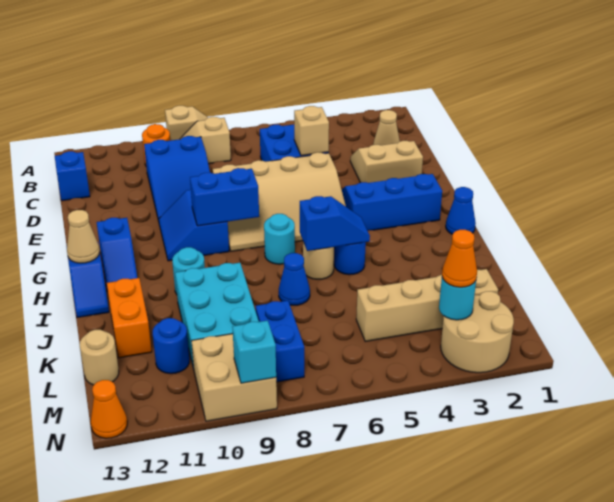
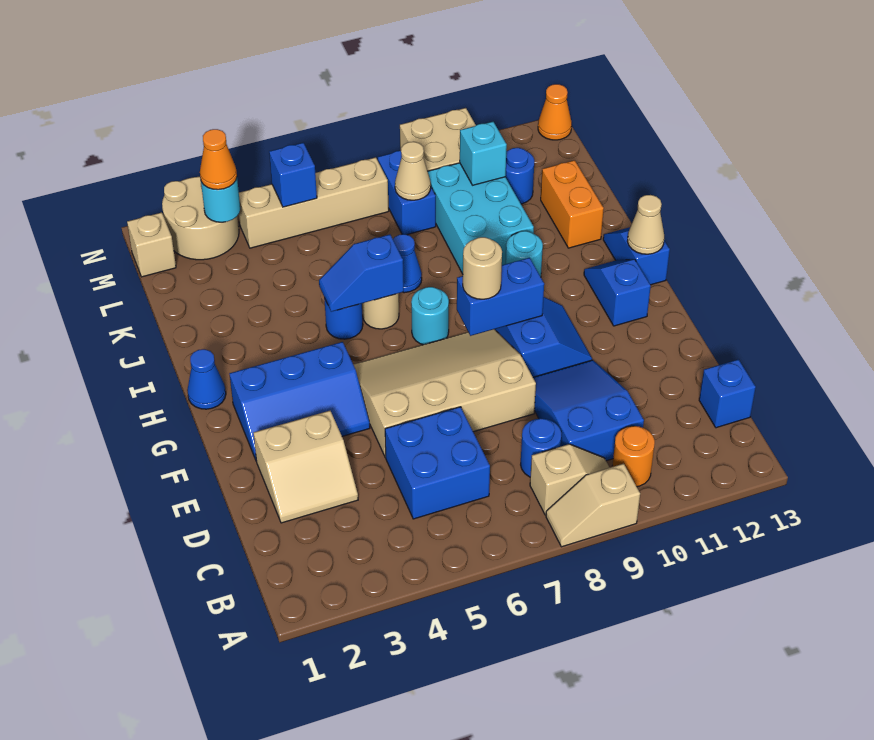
tan cone C2 level 1 -> tan cone L8 level 2
none -> blue round brick C8 level 1
tan brick D5 level 2 -> tan brick M1 level 1
tan brick L2:L5 level 1 -> tan brick M4:M7 level 1
tan round brick L13 level 1 -> tan round brick G8 level 3
none -> blue brick M5 level 2
cyan brick N9 level 2 -> cyan brick L10 level 2

